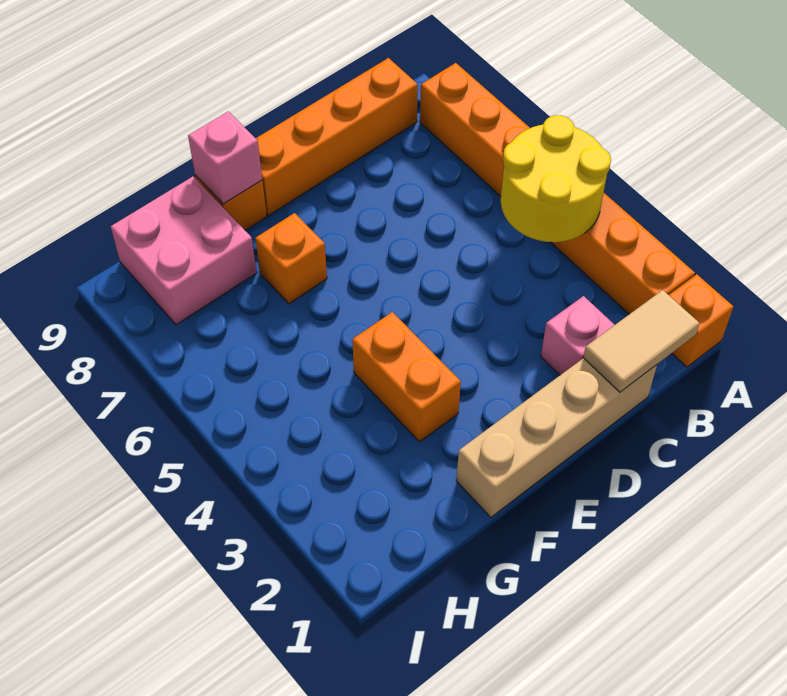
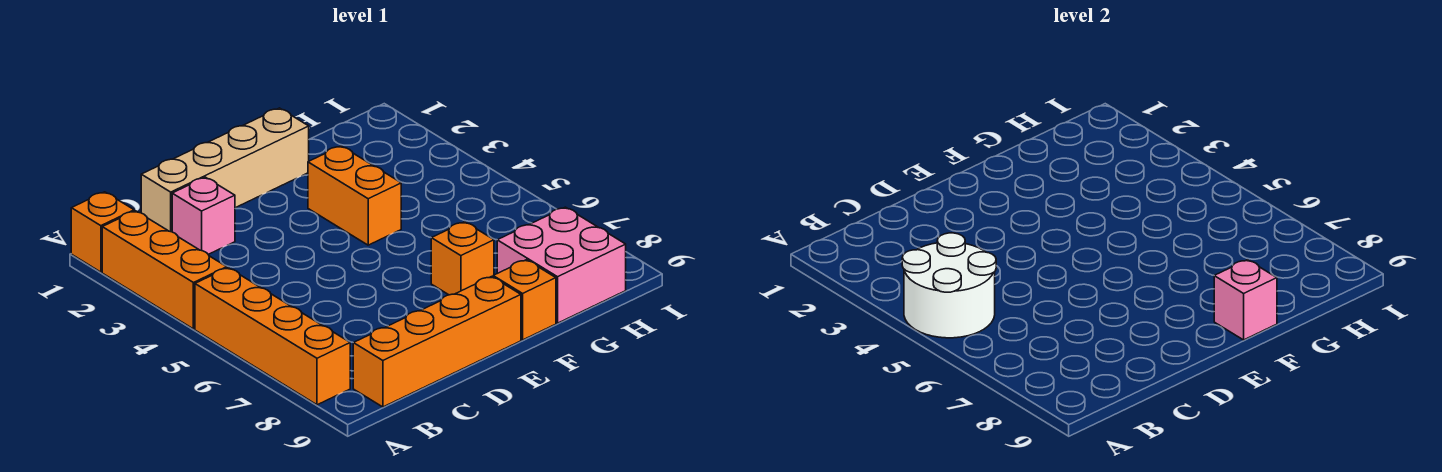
yellow round brick A4:B5 level 2 -> white round brick A4:B5 level 2
tan tile B1:C1 level 2 -> none

